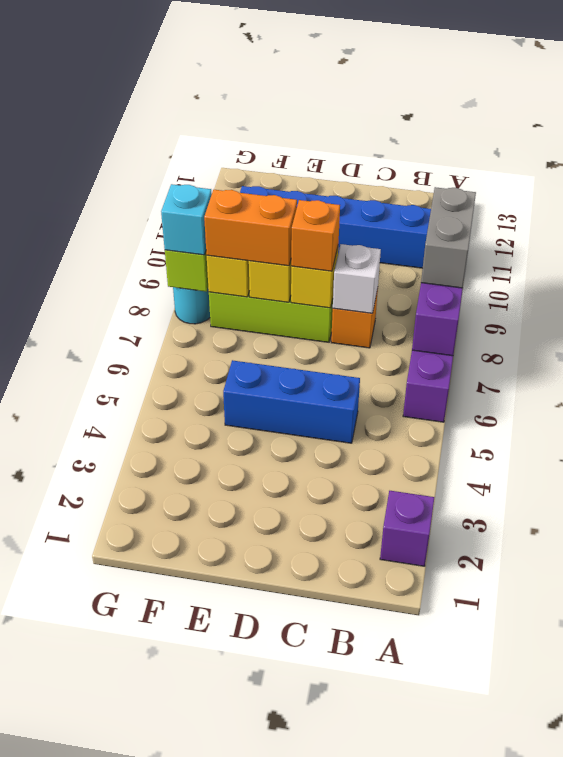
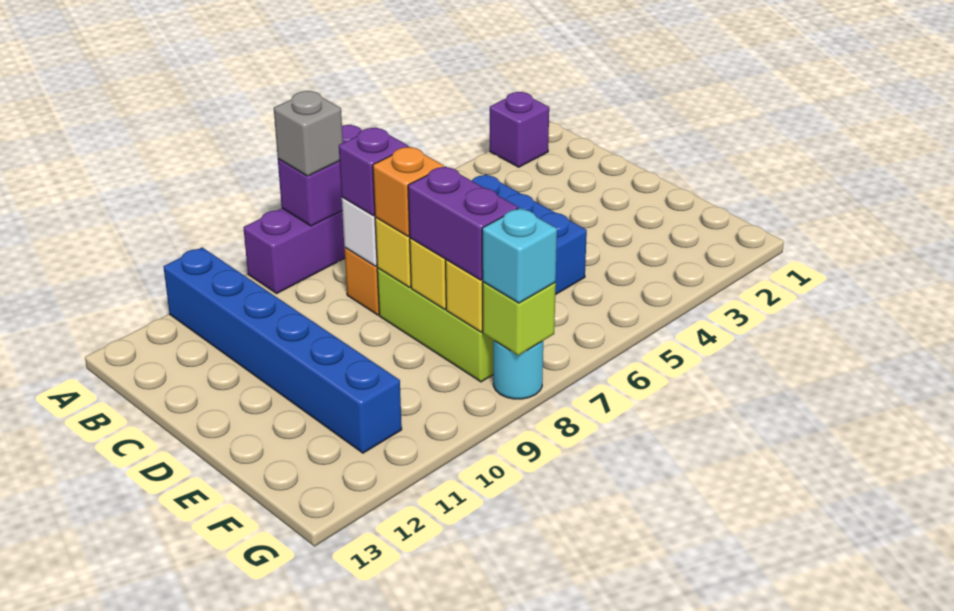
grey brick A8:A9 level 3 -> grey brick A8 level 3
none -> purple brick C8 level 3
orange brick E8:F8 level 3 -> purple brick E8:F8 level 3

